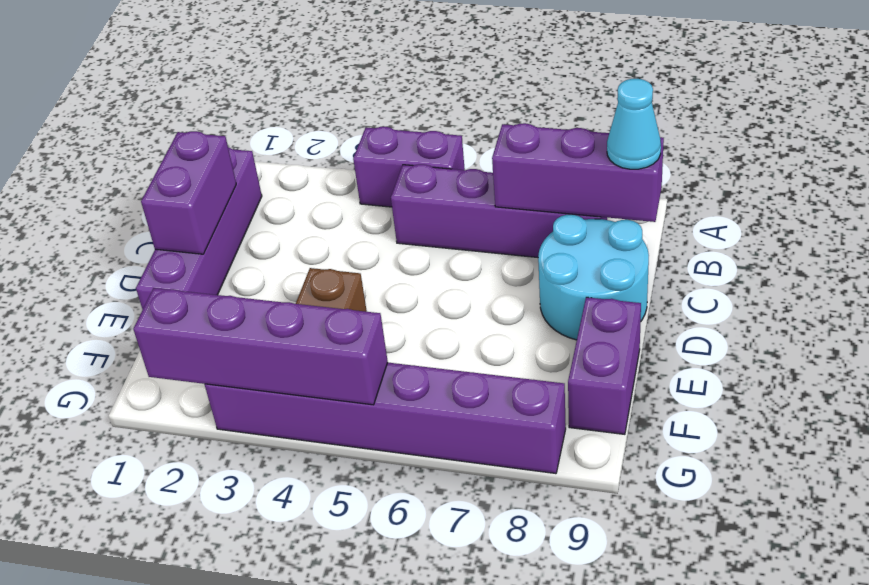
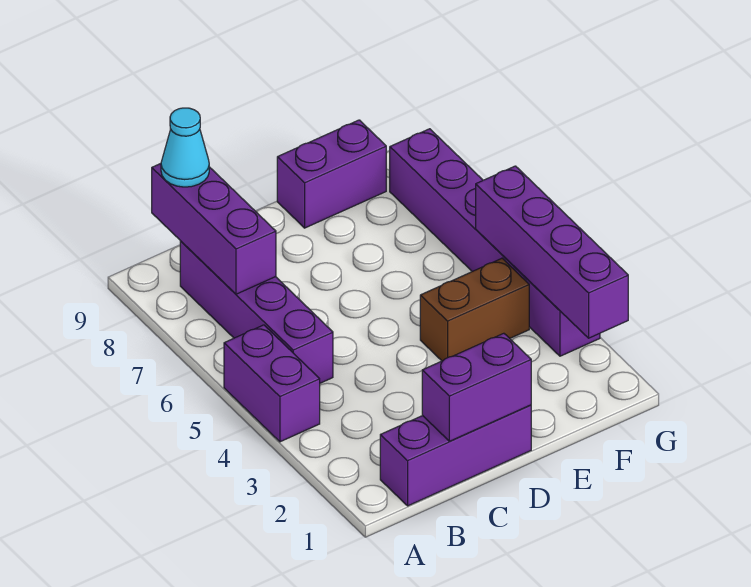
purple brick B1:E1 level 1 -> purple brick B1:D1 level 1
cyan round brick C8:D9 level 1 -> none

